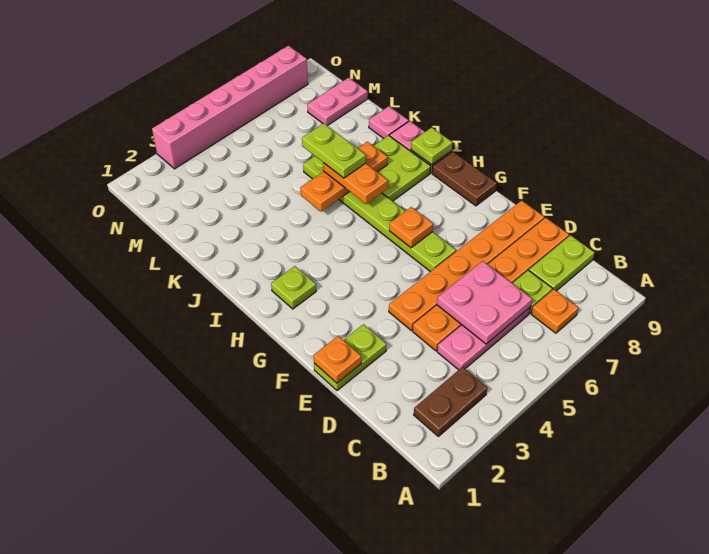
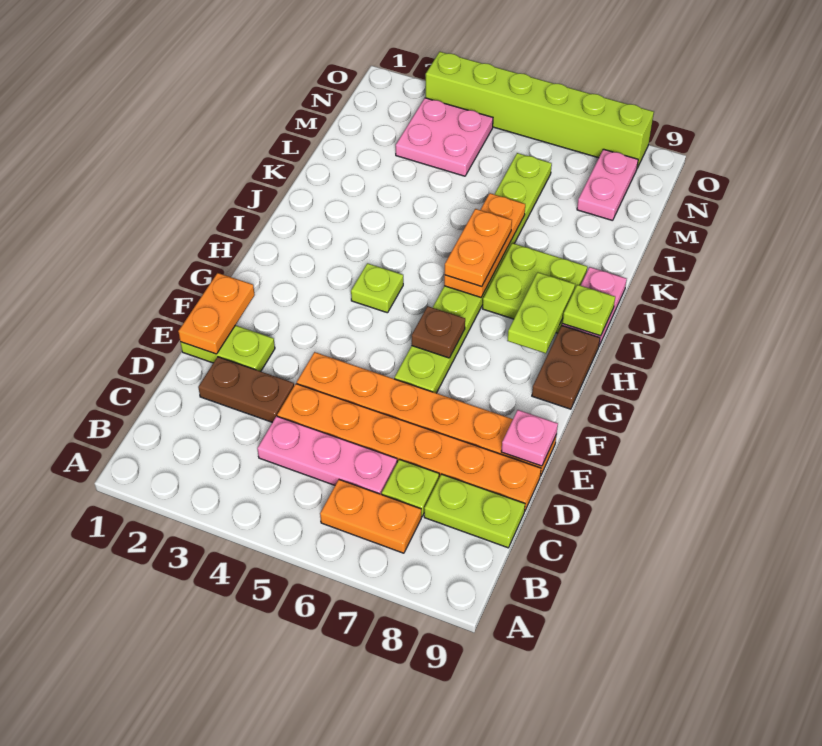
brown plate B2:B3 level 1 -> brown plate D2:D3 level 1
orange plate B7 level 1 -> orange plate B6:B7 level 1
pink plate C5:D6 level 2 -> pink plate M3:N4 level 1
orange plate E1 level 2 -> orange plate E1:F1 level 2
lime plate F6:K6 level 1 -> lime plate F6:M6 level 1
orange plate G6 level 2 -> brown plate G6 level 2
lime plate H2 level 1 -> lime plate H4 level 1
orange plate J5:J7 level 2 -> orange plate I6:K6 level 2
lime plate J6:K6 level 4 -> lime plate H8:I8 level 2
pink plate K9 level 1 -> pink plate E9 level 2
pink plate M8:M9 level 1 -> pink plate M8:N8 level 1
pink brick O3:O8 level 1 -> lime brick O3:O8 level 1

